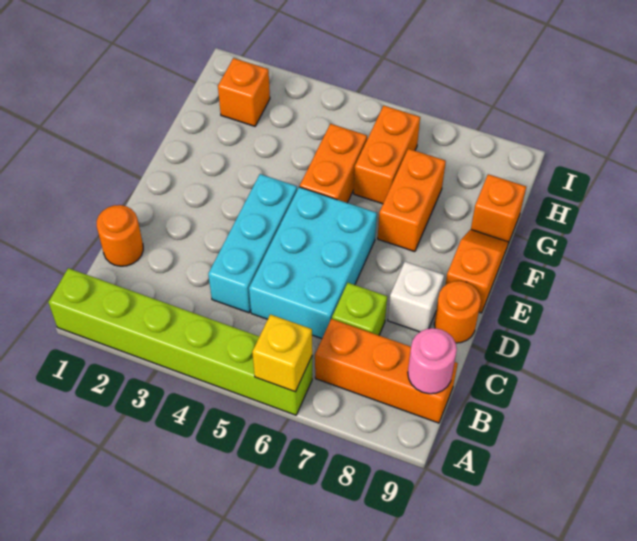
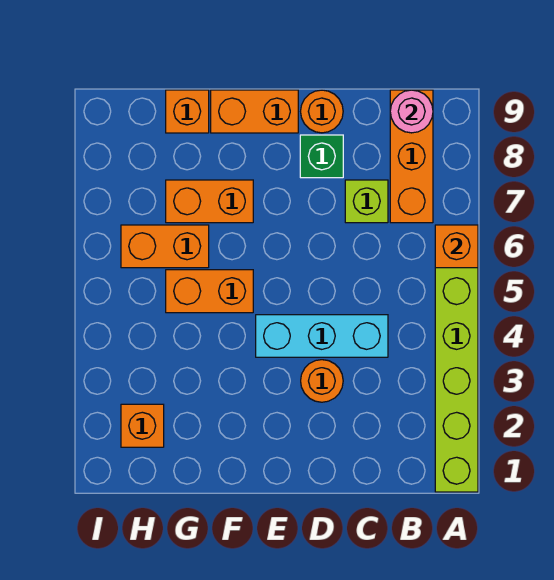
yellow brick A6 level 2 -> orange brick A6 level 2
orange round brick C1 level 1 -> orange round brick D3 level 1
cyan brick C5:E6 level 1 -> none
white brick D8 level 1 -> green brick D8 level 1
orange slope E9:F9 level 1 top E -> orange brick E9:F9 level 1

